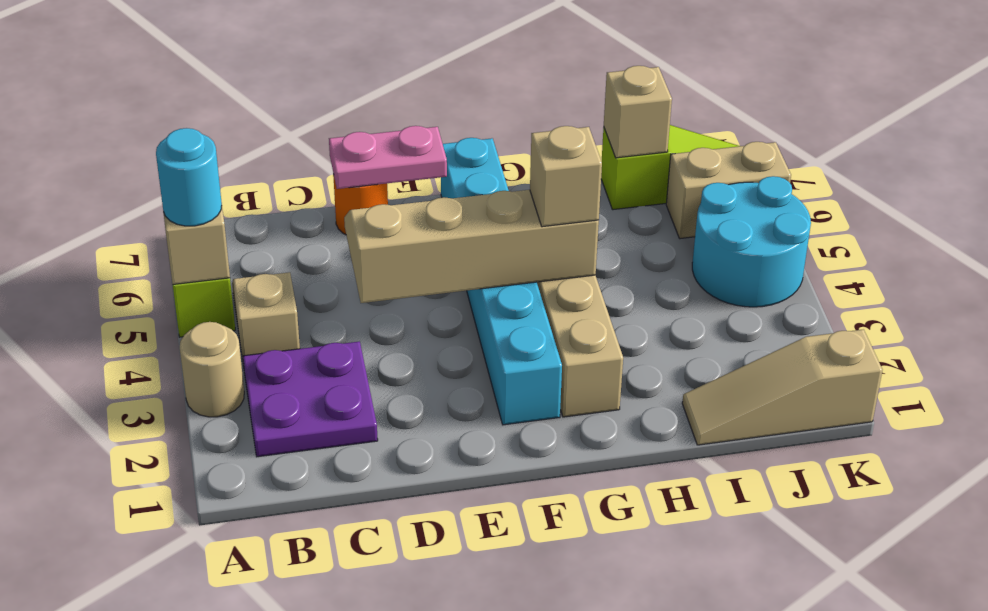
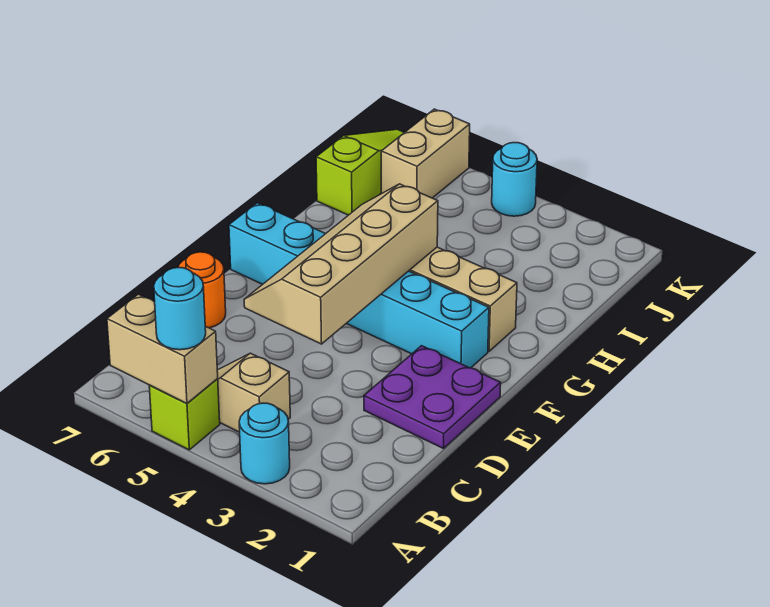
tan round brick A3 level 1 -> cyan round brick A3 level 1
purple plate B2:C3 level 1 -> purple plate D1:E2 level 1
pink plate D7:E7 level 2 -> none
tan brick G4 level 3 -> none
tan slope I1:K1 level 1 top K -> none
tan brick I7 level 2 -> none
cyan round brick J4:K5 level 1 -> cyan round brick K4 level 1

